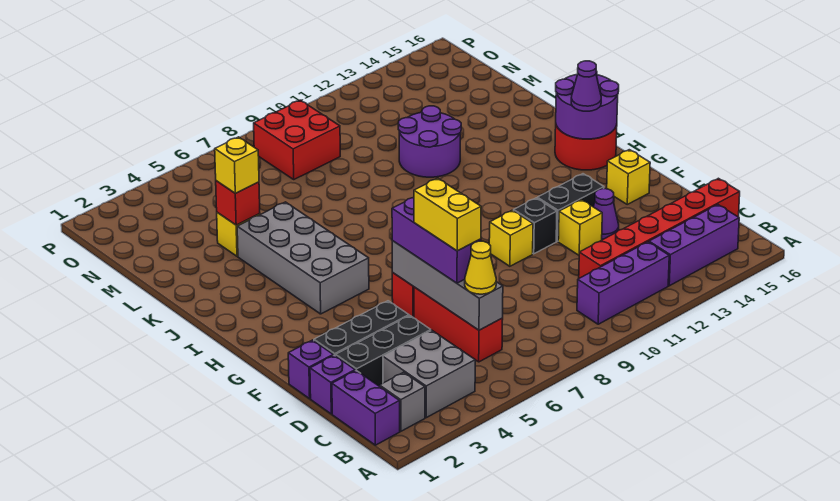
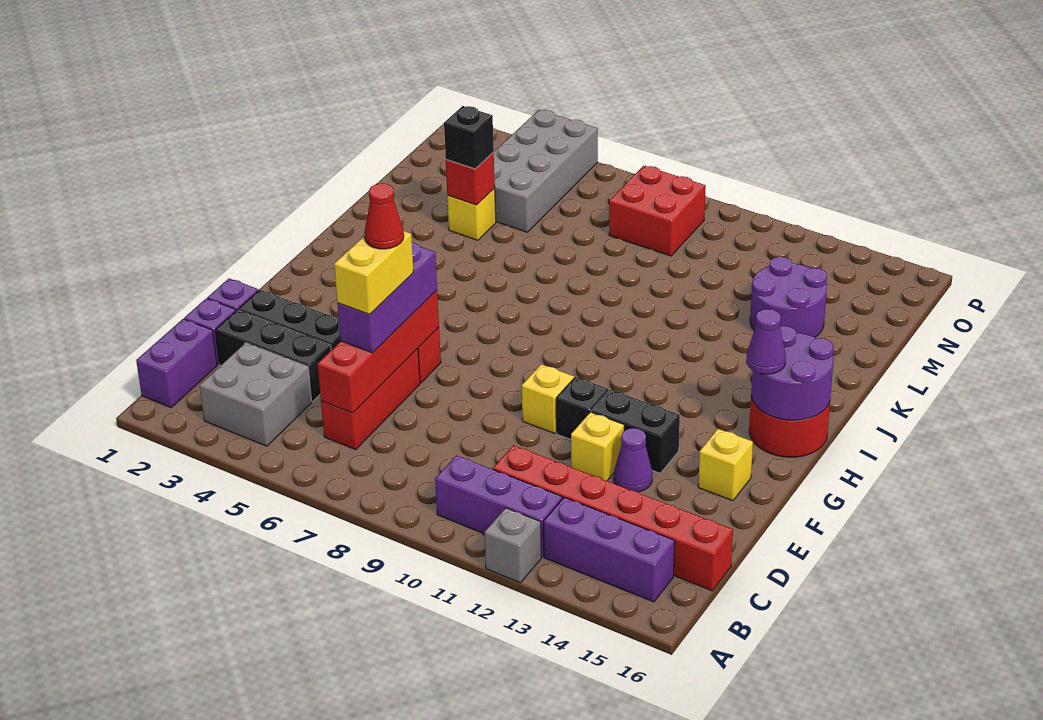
grey brick B2 level 1 -> grey brick A12 level 1
grey brick C6:F6 level 2 -> red brick C6:F6 level 2
yellow cone C6 level 3 -> none
none -> red cone E6 level 5
grey brick H4:K5 level 1 -> grey brick M4:P5 level 1
purple round brick K11:L12 level 1 -> purple round brick L13:M14 level 1
yellow brick L4 level 3 -> black brick L4 level 3

